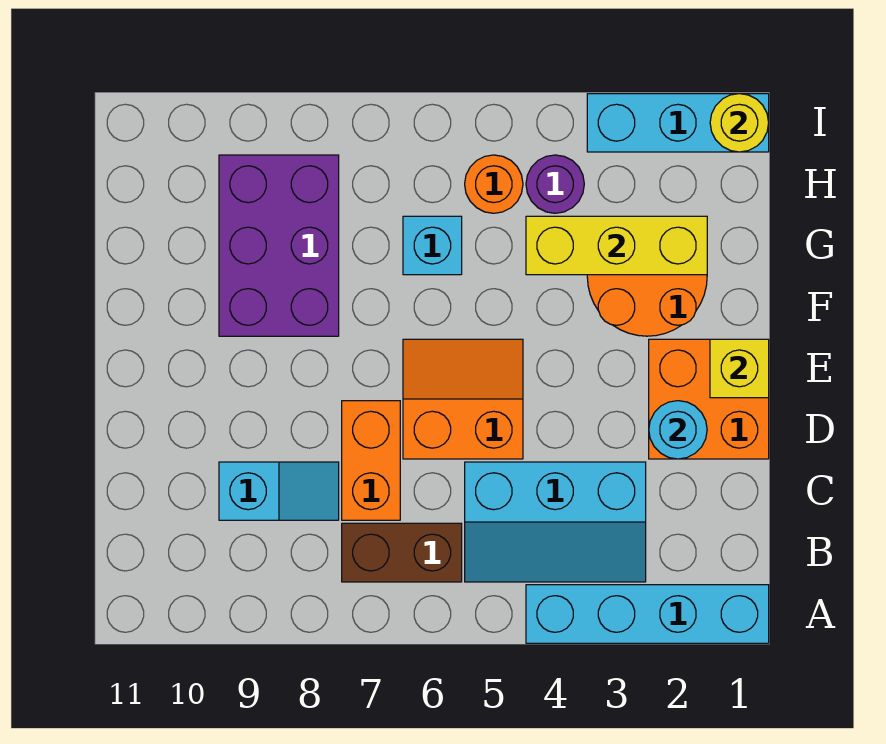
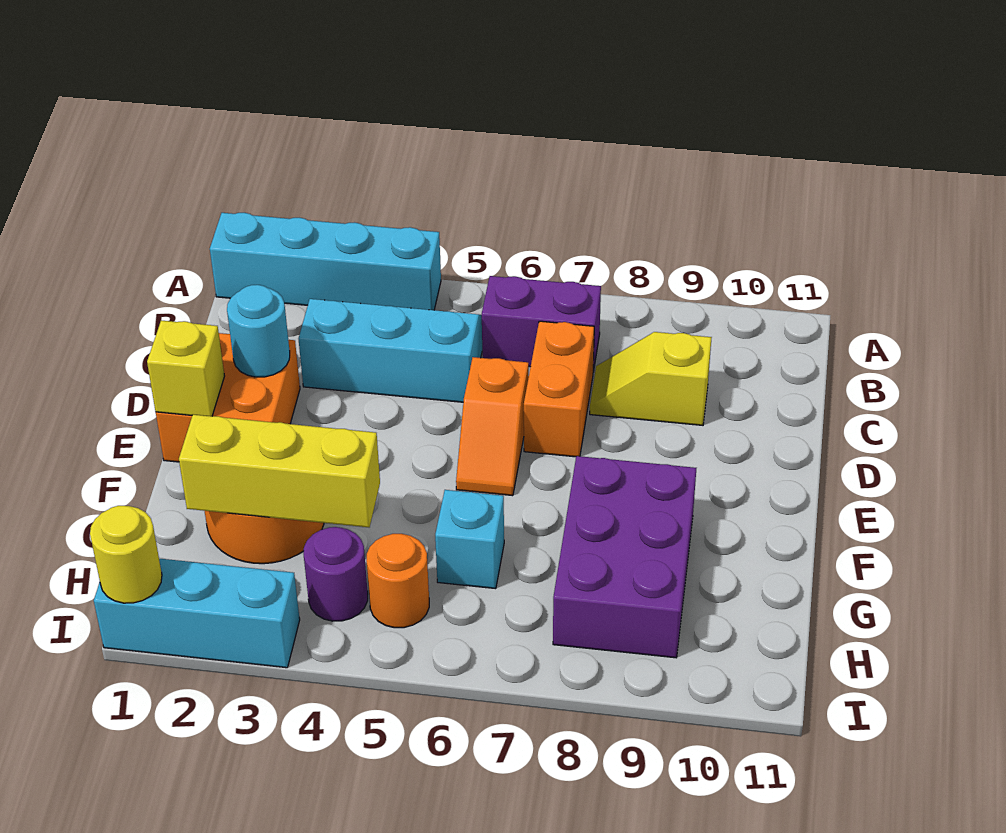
brown brick B6:B7 level 1 -> purple brick B6:B7 level 1
cyan slope C8:C9 level 1 top 9 -> yellow slope C8:C9 level 1 top 9
orange slope D5:E6 level 1 top D -> orange slope D6:E6 level 1 top D

